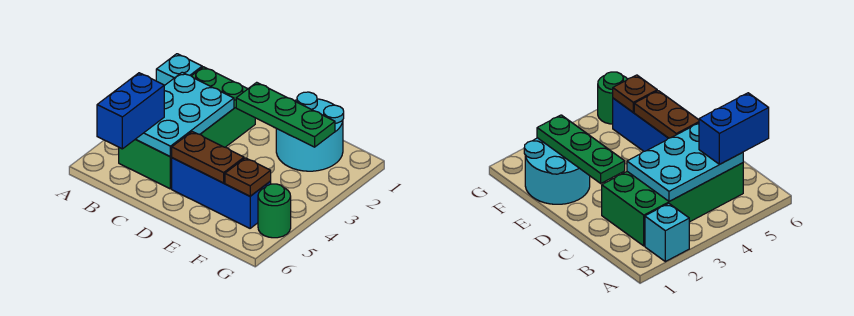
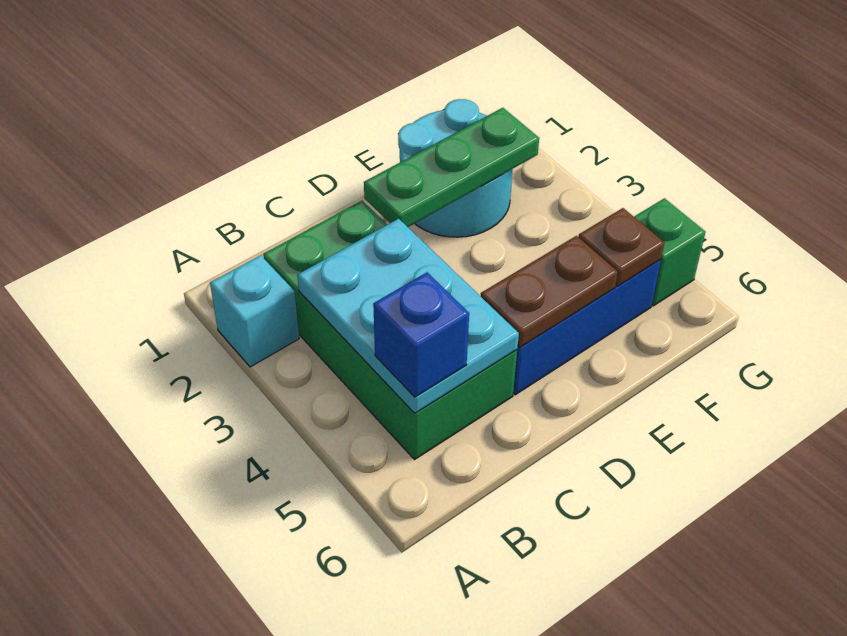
blue brick B5:B6 level 3 -> blue brick B5 level 3
green round brick G5 level 1 -> green brick G5 level 1

